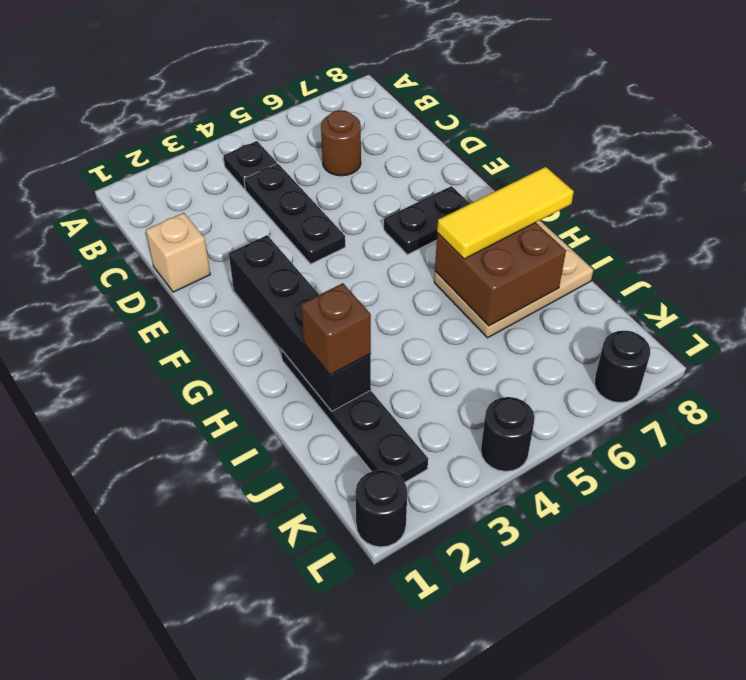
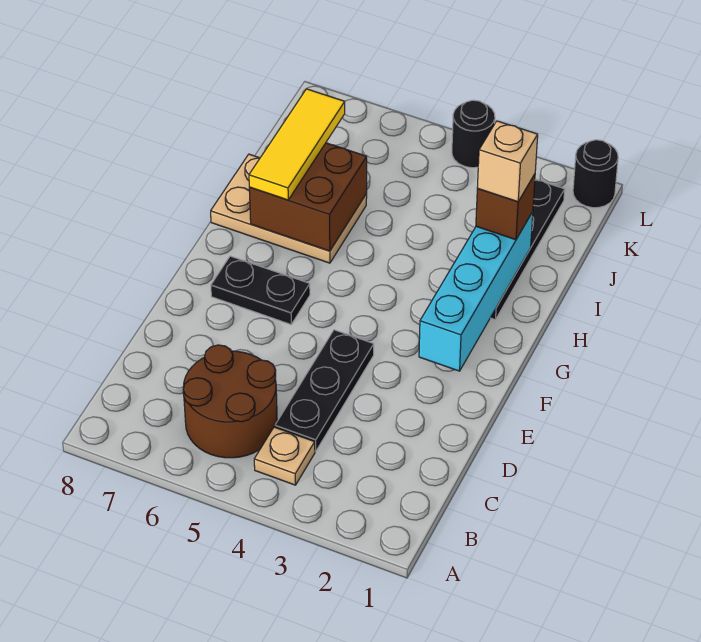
black plate B4 level 1 -> tan plate B4 level 1
brown round brick C6 level 1 -> brown round brick B5:C6 level 1
tan brick D1 level 1 -> tan brick I2 level 4
black brick F2:I2 level 2 -> cyan brick F2:I2 level 2
yellow tile H6:H8 level 3 -> yellow tile H7:J7 level 3
black round brick L7 level 1 -> none

